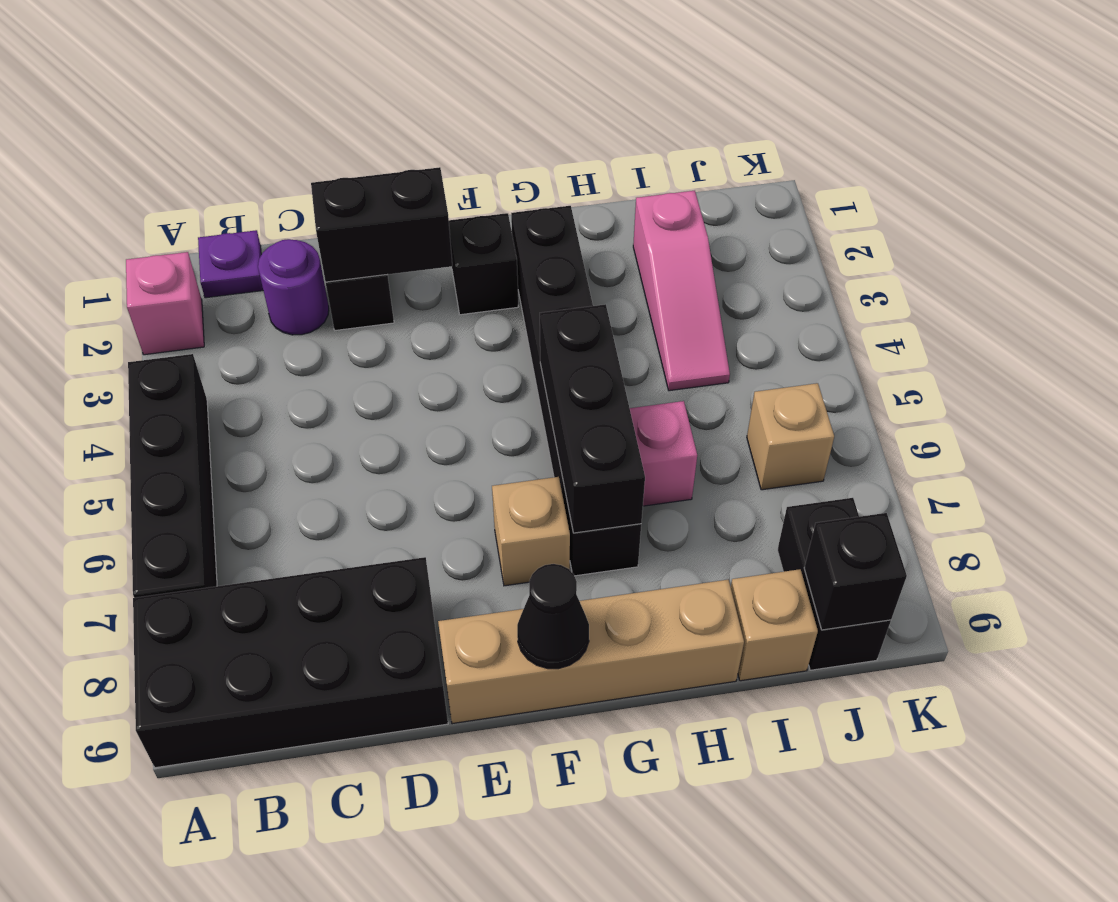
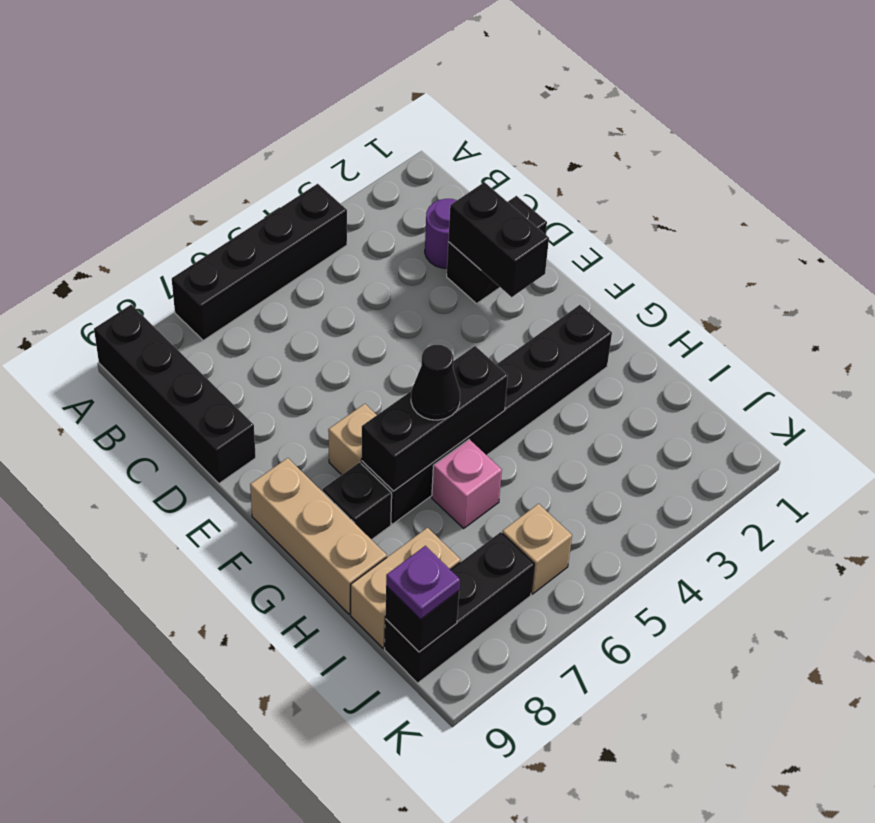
pink brick A2 level 1 -> none
black brick A8:D9 level 1 -> black brick A9:D9 level 1
purple plate B1 level 1 -> purple plate J9 level 3
tan brick E9:H9 level 1 -> tan brick F9:H9 level 1
black brick F2 level 1 -> black brick G8 level 1
black cone F9 level 2 -> black cone G6 level 3
pink slope I2:I4 level 1 top 2 -> none
tan brick I9 level 1 -> tan brick I8:I9 level 1
black brick J8:J9 level 1 -> black brick J7:J9 level 1

